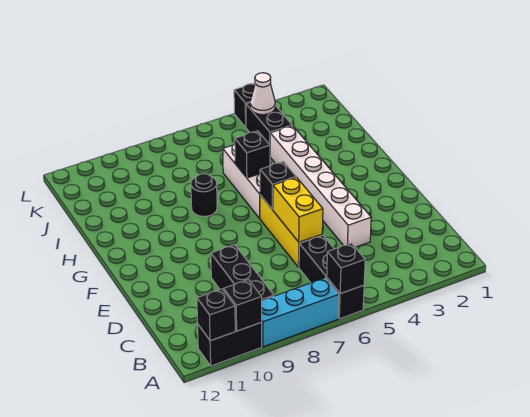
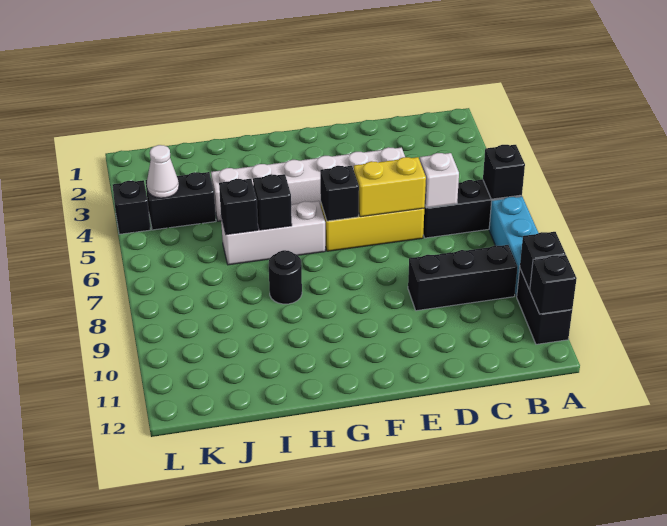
none -> white brick C6 level 2
none -> black brick I6 level 2

